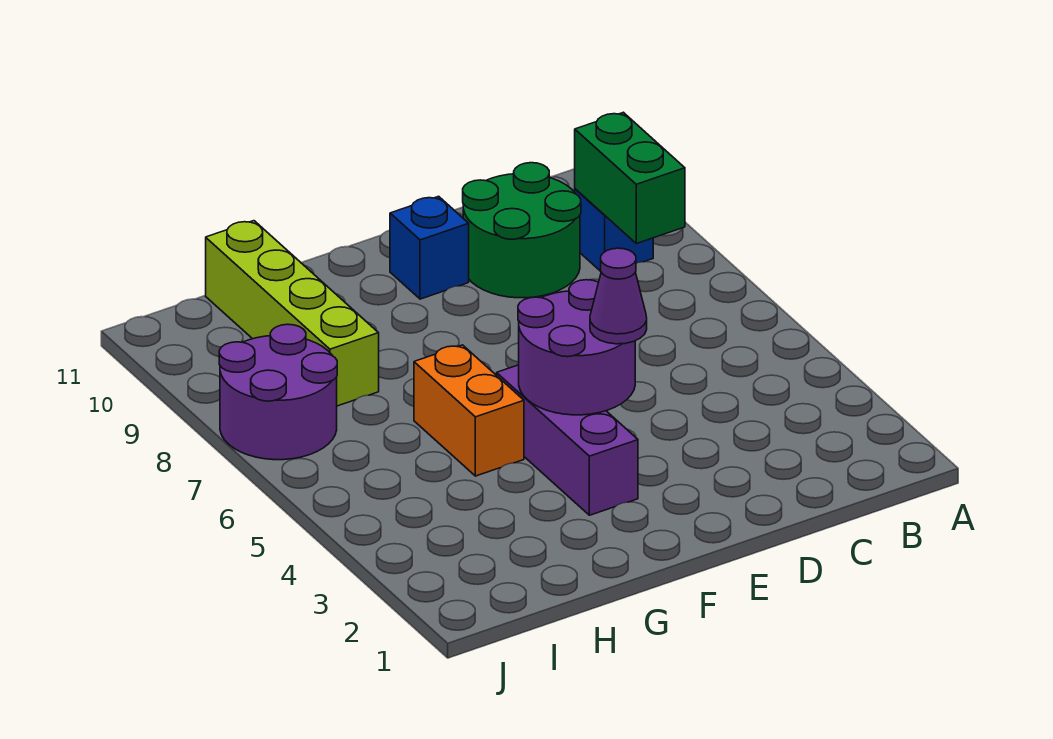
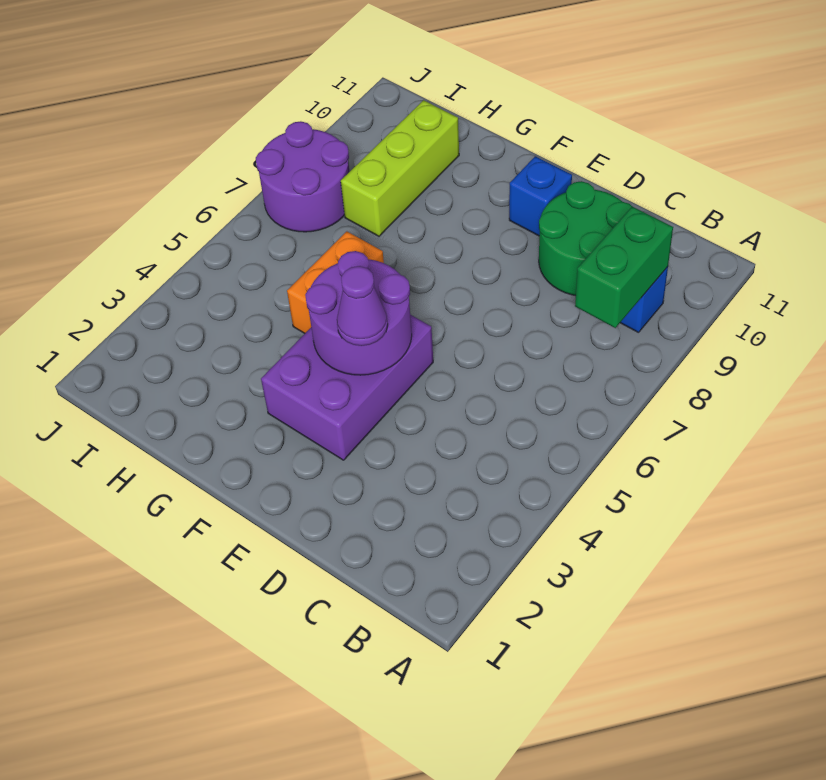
purple brick F3:F5 level 1 -> purple brick E3:F5 level 1
lime brick H8:H11 level 1 -> lime brick H8:H10 level 1

